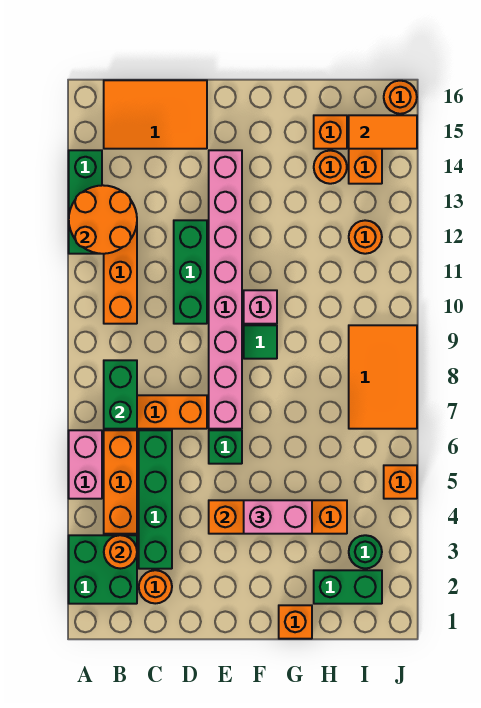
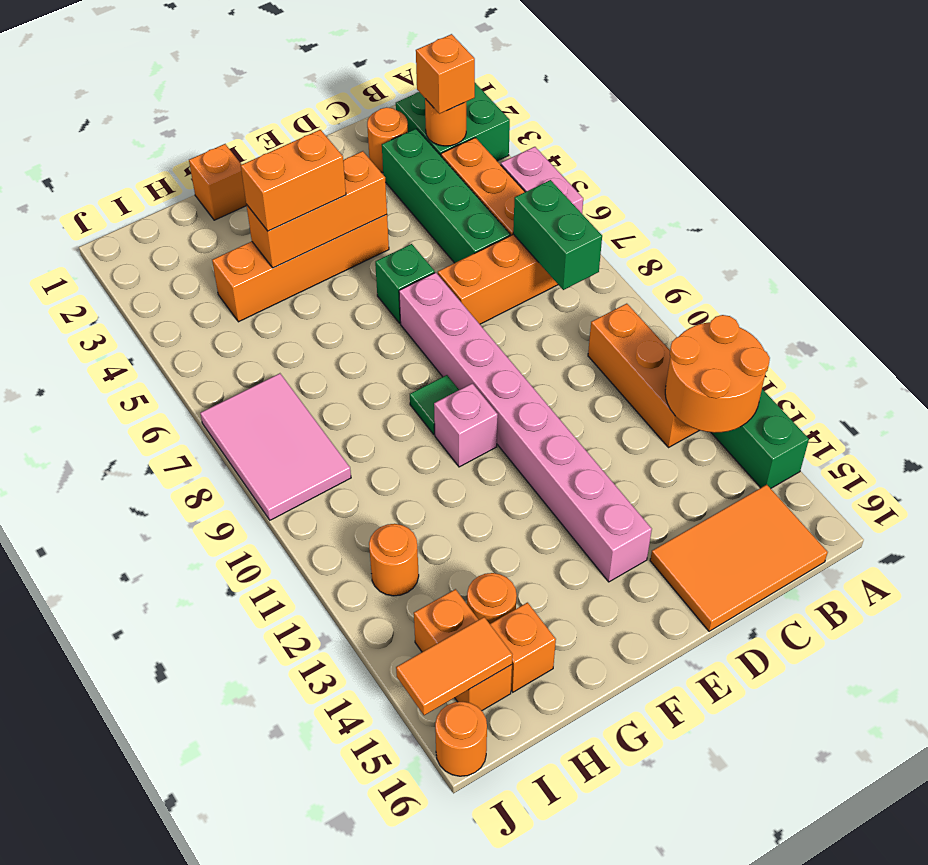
green brick D10:D12 level 1 -> none
pink brick F4:G4 level 3 -> orange brick F4:G4 level 3
green brick H2:I2 level 1 -> none
green round brick I3 level 1 -> none
orange tile I7:J9 level 1 -> pink tile I7:J9 level 1
orange brick J5 level 1 -> orange brick B3 level 3

